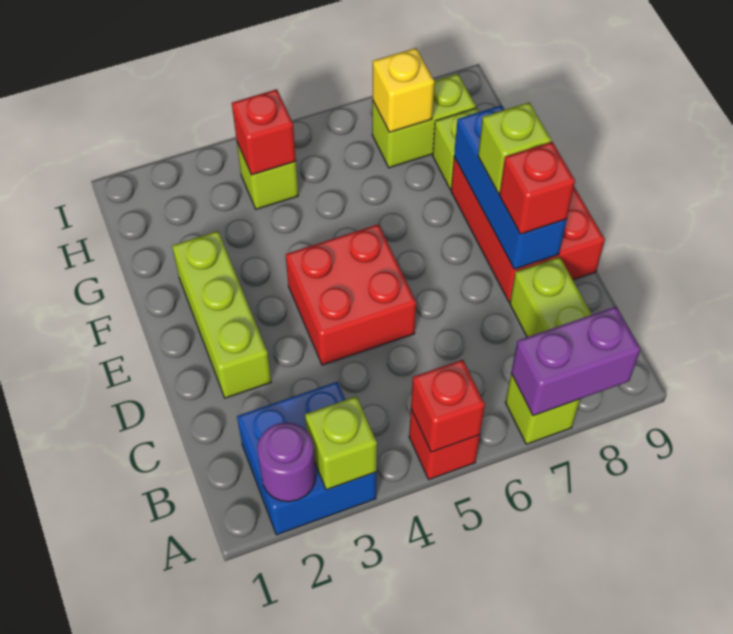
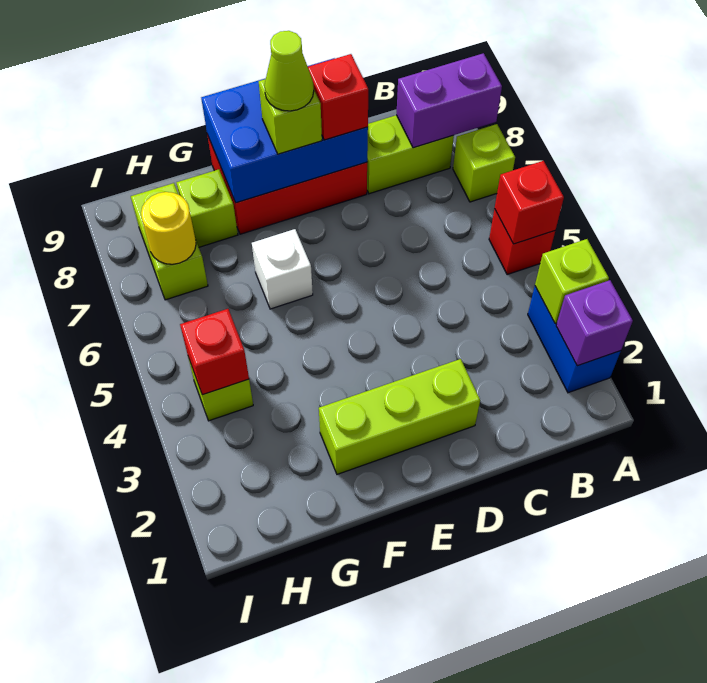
blue brick A2:B3 level 1 -> blue brick A2:A3 level 1
purple round brick A2 level 2 -> purple brick A2 level 2
purple brick A7:A8 level 2 -> purple brick A8:B8 level 2
red brick D4:E5 level 1 -> none
blue brick D8:F8 level 2 -> blue brick D8:F9 level 2
none -> lime cone E8 level 4
none -> white brick F6 level 1
yellow brick H7 level 2 -> yellow round brick H7 level 2

